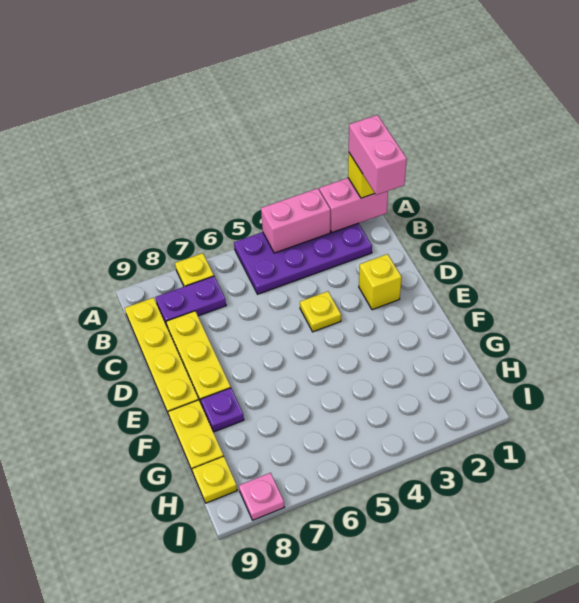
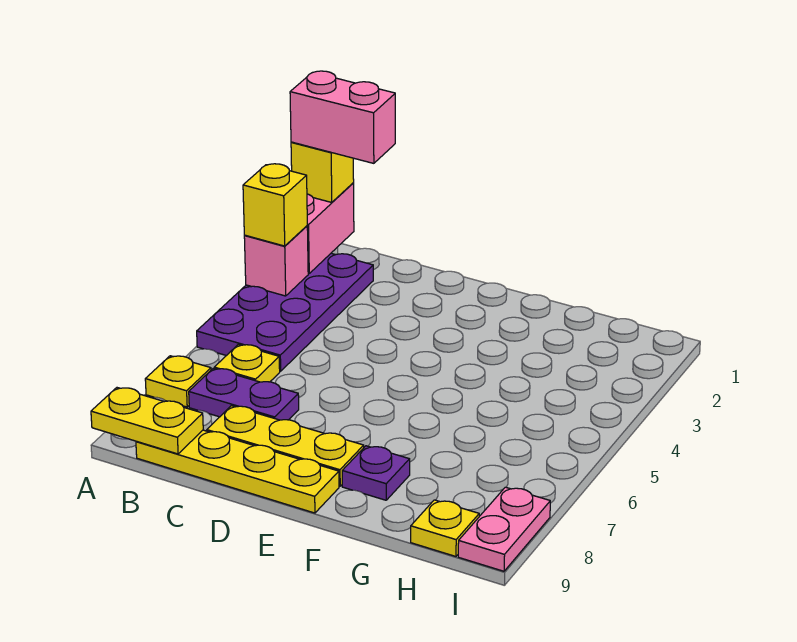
pink brick A3:A4 level 2 -> pink brick A3 level 2
purple plate B7:B8 level 1 -> purple plate B7:C7 level 1
yellow brick D2 level 1 -> yellow brick A3 level 3
yellow plate D4 level 1 -> yellow plate B6 level 1
yellow plate F9:G9 level 1 -> yellow plate A9:B9 level 2
pink plate I8 level 1 -> pink plate I8:I9 level 1

